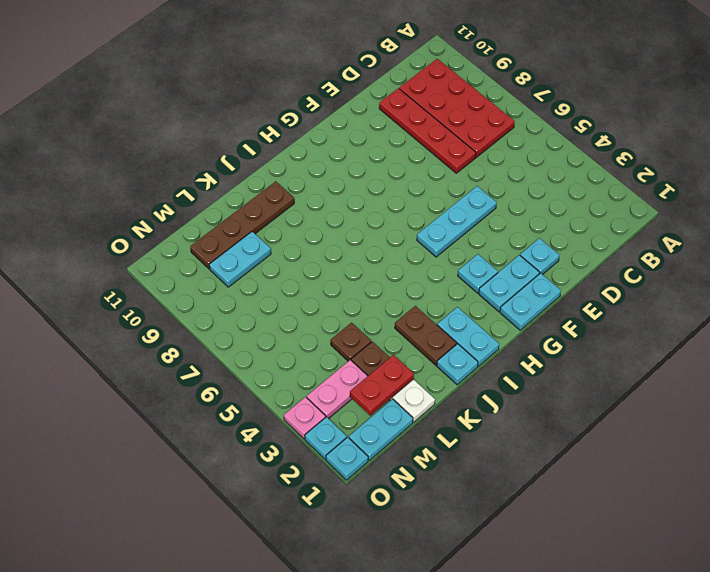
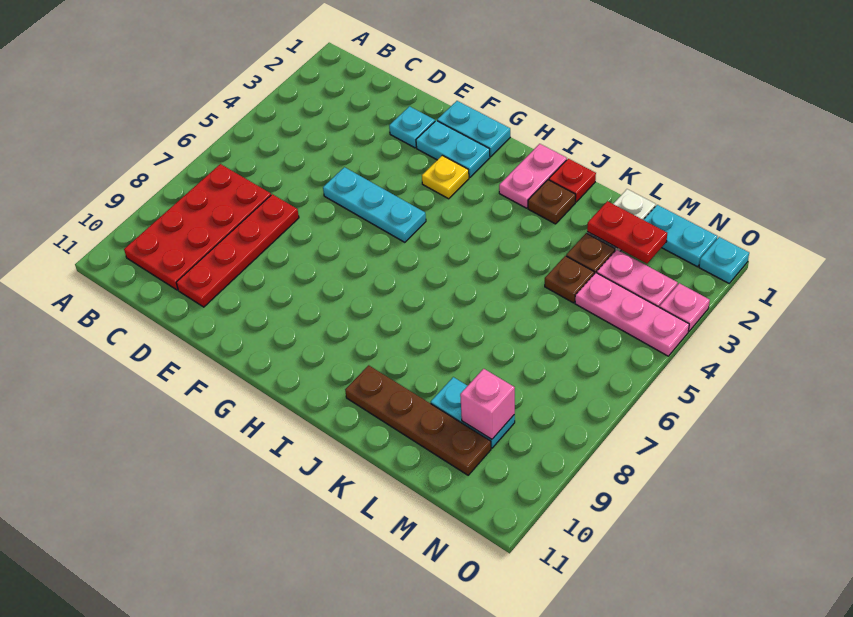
cyan plate G3 level 1 -> yellow plate G3 level 1
cyan plate I1:I2 level 1 -> pink plate I1:I2 level 1
cyan plate J1 level 1 -> red plate J1 level 1
brown plate J2:J3 level 1 -> brown plate J2 level 1
none -> pink plate M4:O4 level 1
none -> pink brick M9 level 2
cyan plate O2 level 1 -> none

